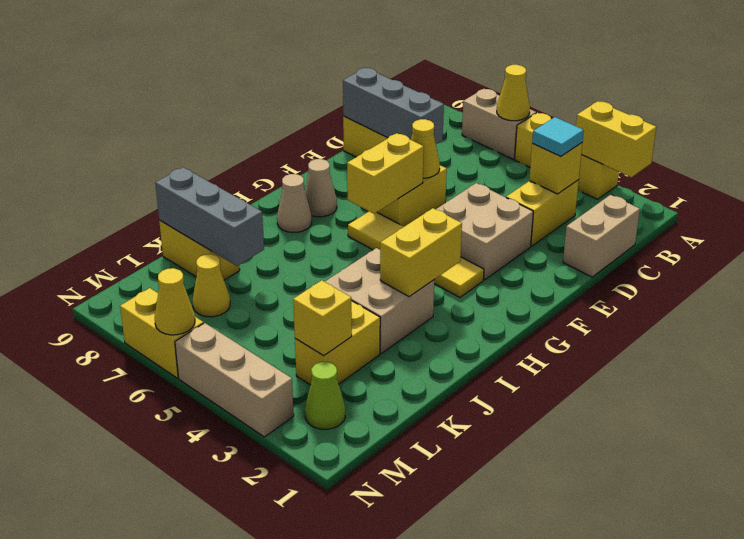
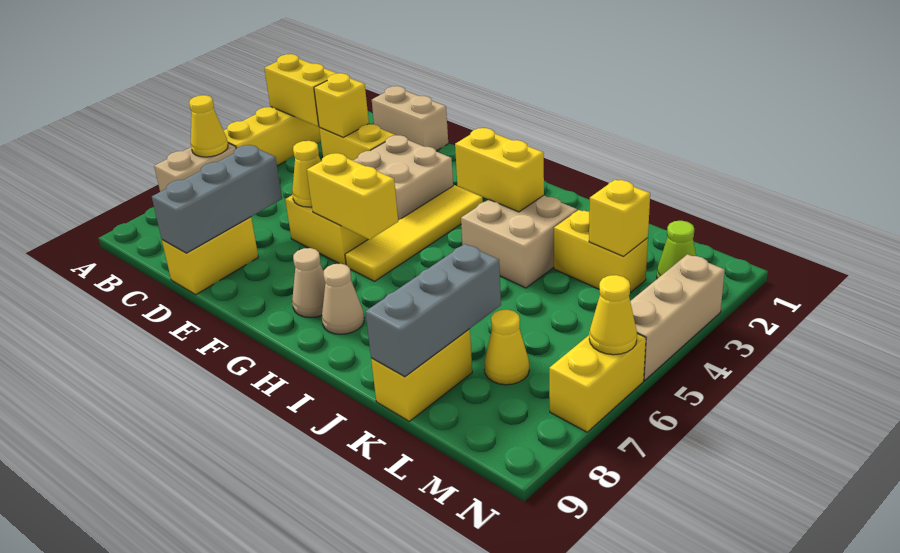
yellow brick A2:A3 level 2 -> yellow brick A3:B3 level 2
cyan tile C3 level 3 -> none

